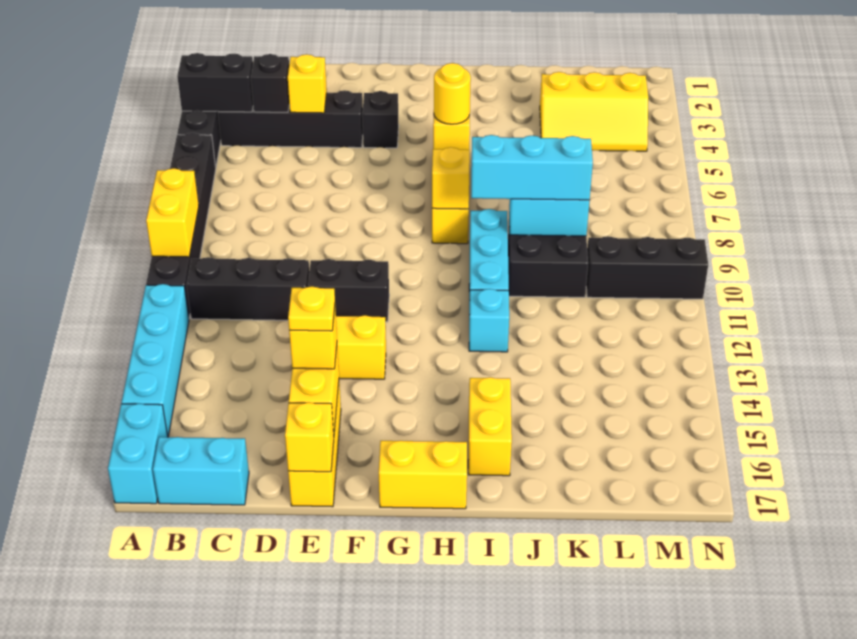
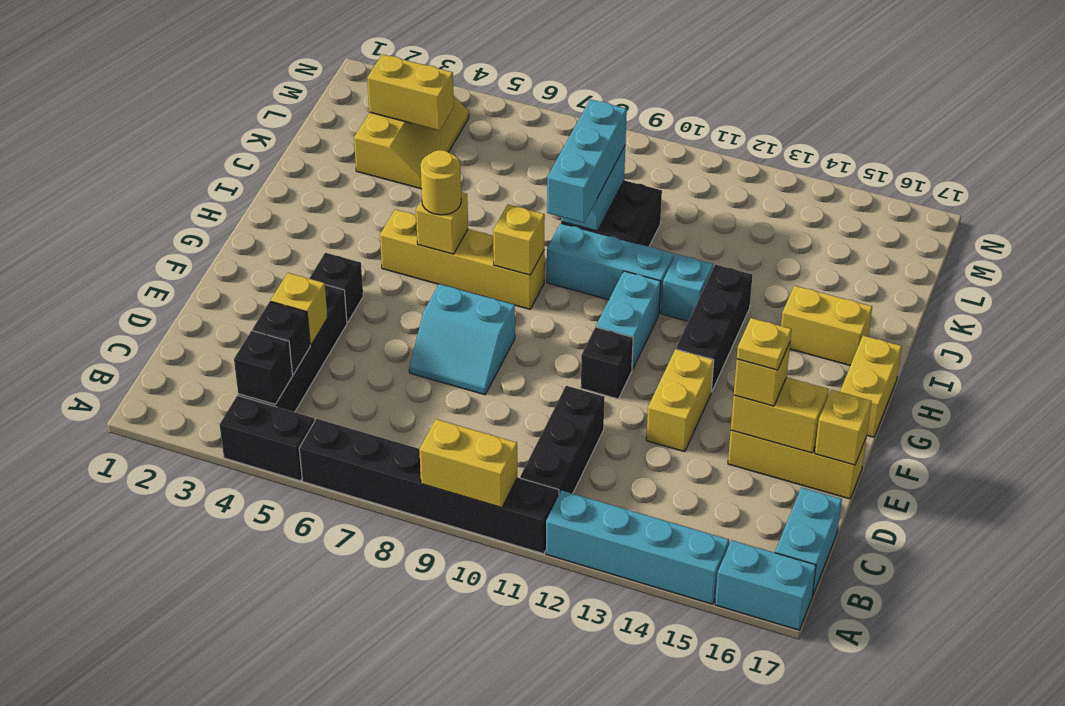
black brick A4:B4 level 2 -> black brick B4 level 2
none -> cyan slope E7:F8 level 1 top F
black brick E11:F11 level 1 -> black brick F11 level 1
none -> cyan brick G11:H11 level 1
none -> yellow brick L3:L4 level 2
black brick L10:N10 level 1 -> black brick G13:I13 level 1

